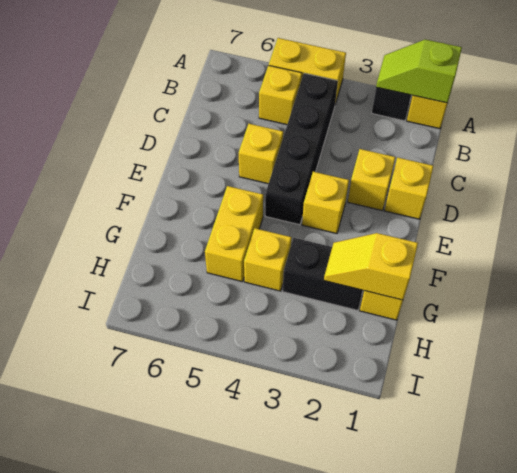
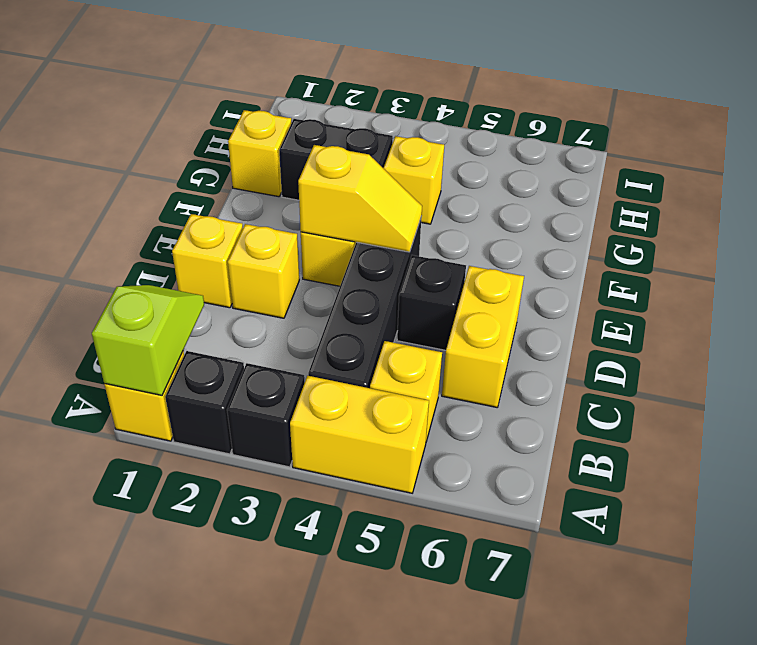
lime slope A1:A2 level 2 top 1 -> lime slope A1:B1 level 2 top A
none -> black brick A3 level 1
yellow brick D5 level 1 -> black brick D5 level 1
yellow brick F5:G5 level 1 -> yellow brick C6:D6 level 1
yellow slope G1:G2 level 2 top 1 -> yellow slope E3:E4 level 2 top 3

